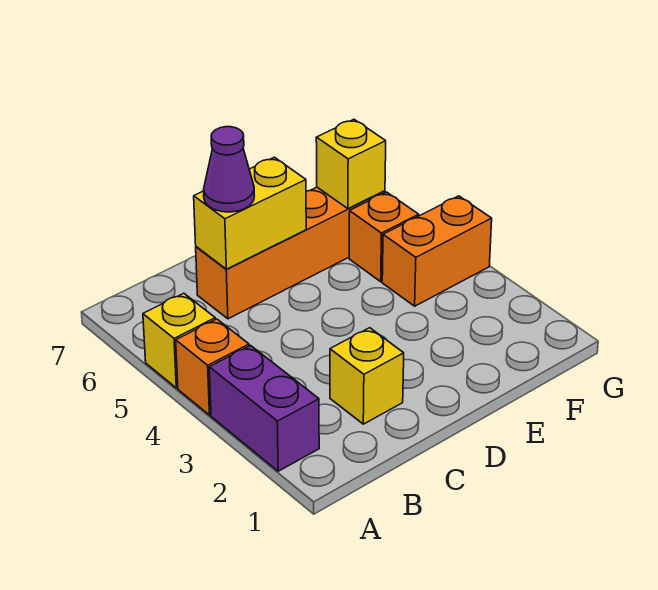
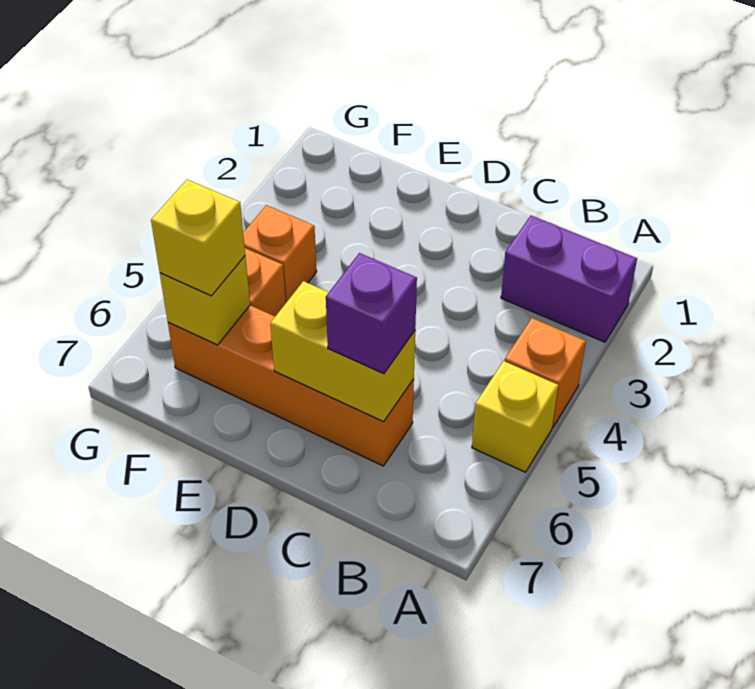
purple brick A2:A3 level 1 -> purple brick A2:B2 level 1
yellow brick C2 level 1 -> yellow brick F6 level 3
purple cone C6 level 3 -> purple brick C6 level 3
orange brick F4:G4 level 1 -> orange brick F4 level 1

